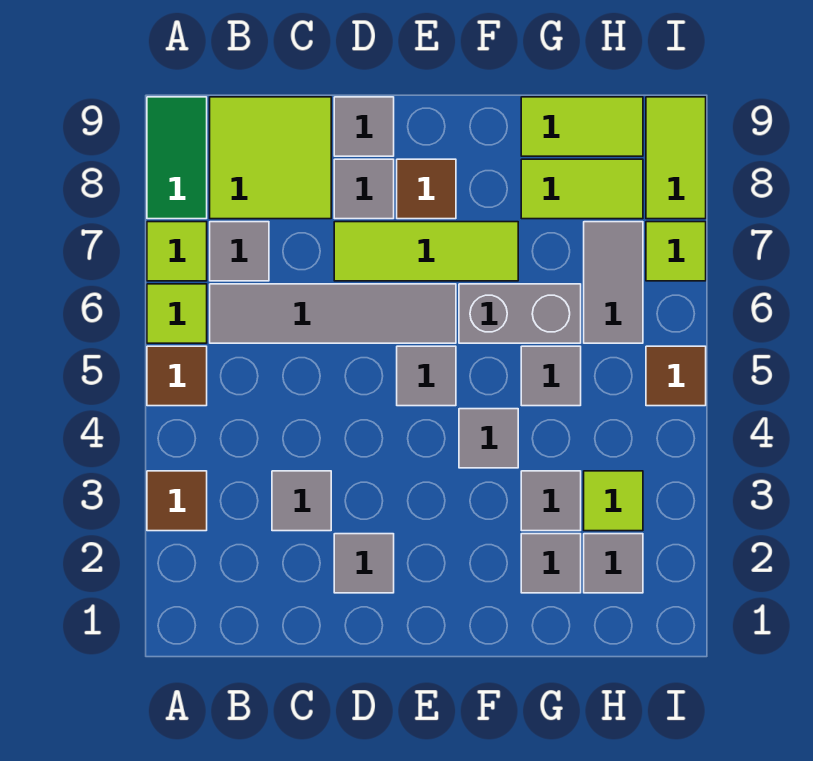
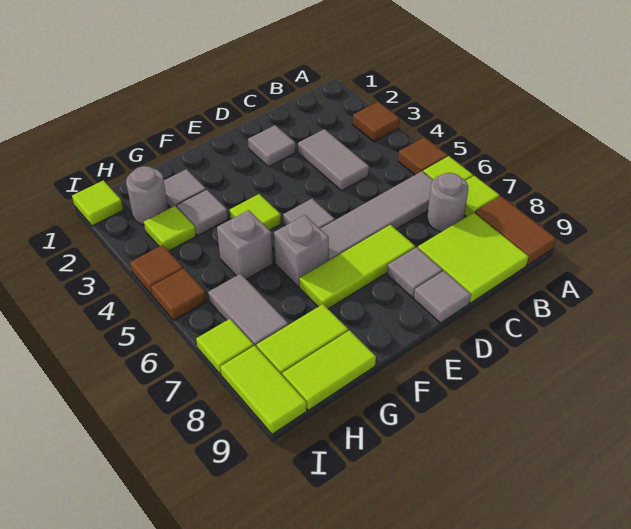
green tile A8:A9 level 1 -> brown tile A8:A9 level 1
grey tile B7 level 1 -> grey round brick B7 level 1
grey tile C3 level 1 -> grey tile C3:C4 level 1
brown tile E8 level 1 -> brown tile I4 level 1
grey tile F4 level 1 -> lime tile F4 level 1
grey brick F6:G6 level 1 -> grey brick F6 level 1
grey tile G5 level 1 -> grey brick G5 level 1
grey tile H2 level 1 -> grey round brick H2 level 1
none -> lime tile I1 level 1

